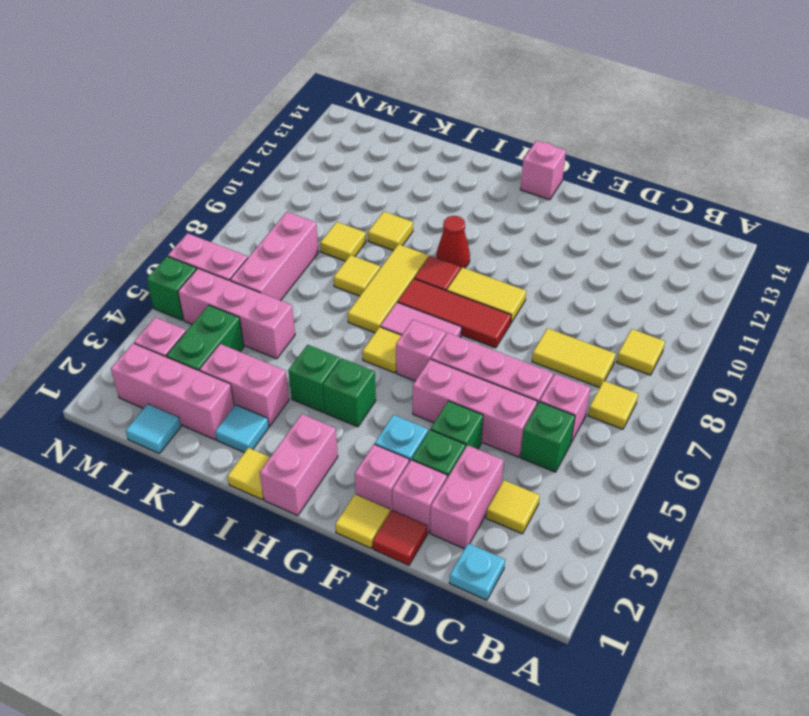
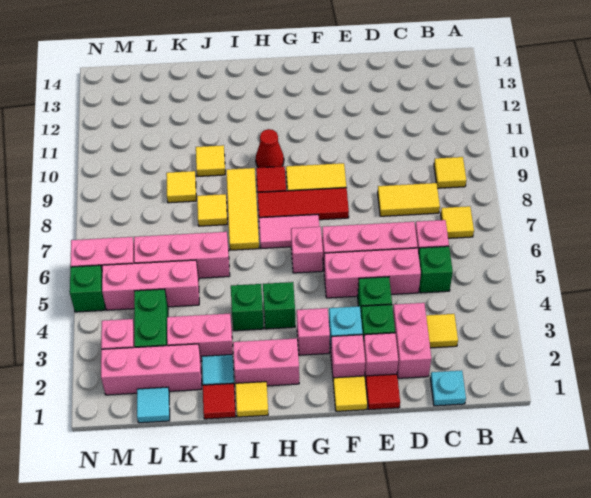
pink brick G14 level 1 -> pink brick G3 level 1
pink brick H1:H2 level 1 -> pink brick H2:I2 level 1
yellow tile H6 level 1 -> none
none -> red tile J1 level 1
pink brick L6:L8 level 1 -> pink brick J6:L6 level 1

